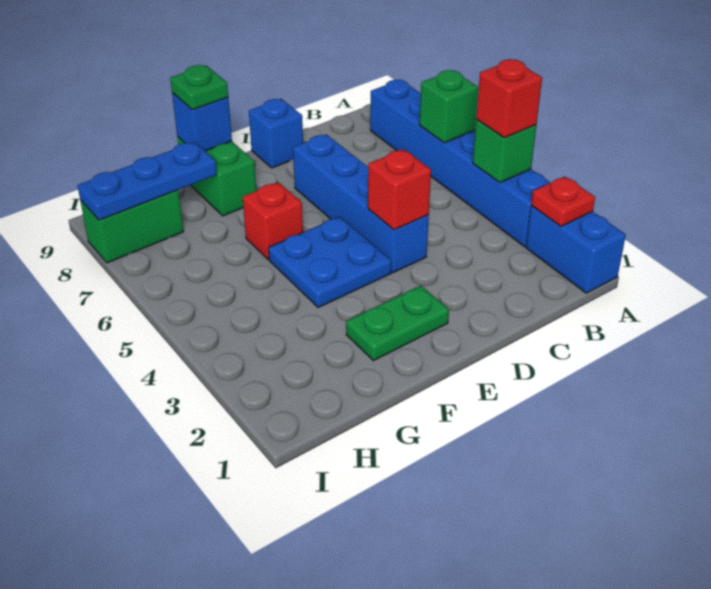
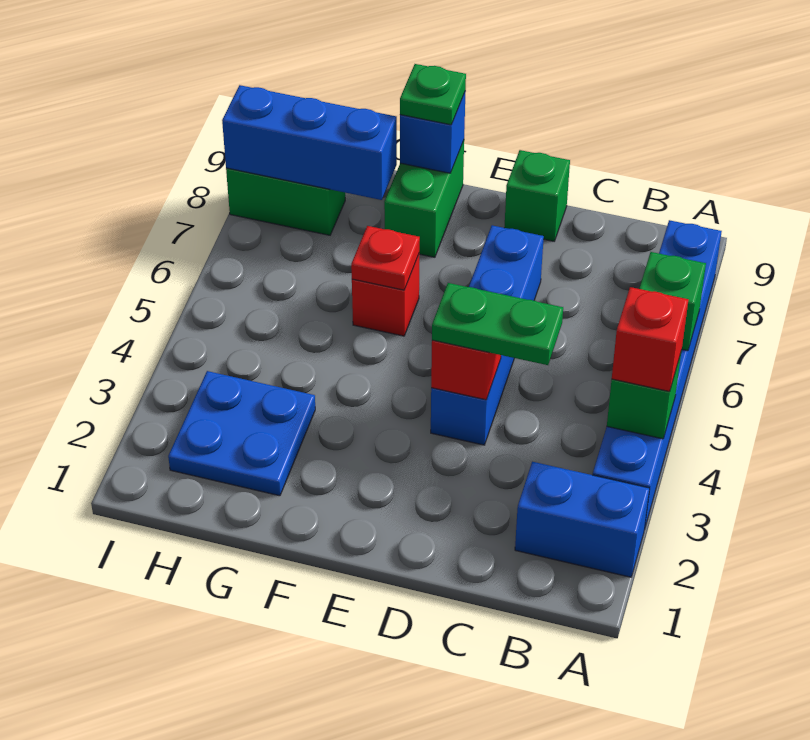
blue brick A1:A2 level 1 -> blue brick A2:B2 level 1
red plate A2 level 2 -> red plate F6 level 2
blue brick D9 level 1 -> green brick D9 level 1
green plate E2:F2 level 1 -> green plate C4:D4 level 3
blue plate E4:F5 level 1 -> blue plate G2:H3 level 1
blue plate G8:I8 level 2 -> blue brick G8:I8 level 2

